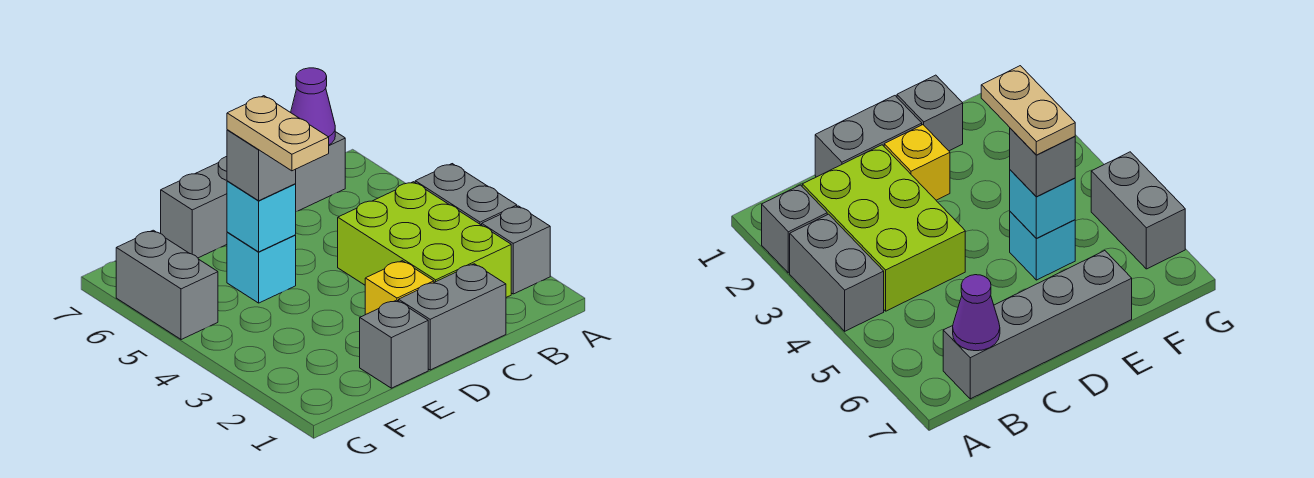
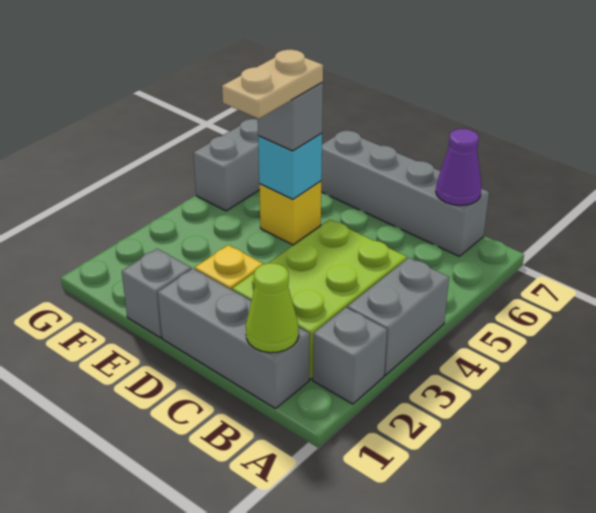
none -> lime cone B1 level 2
grey brick C1:D1 level 1 -> grey brick B1:D1 level 1
cyan brick E5 level 1 -> yellow brick E5 level 1

